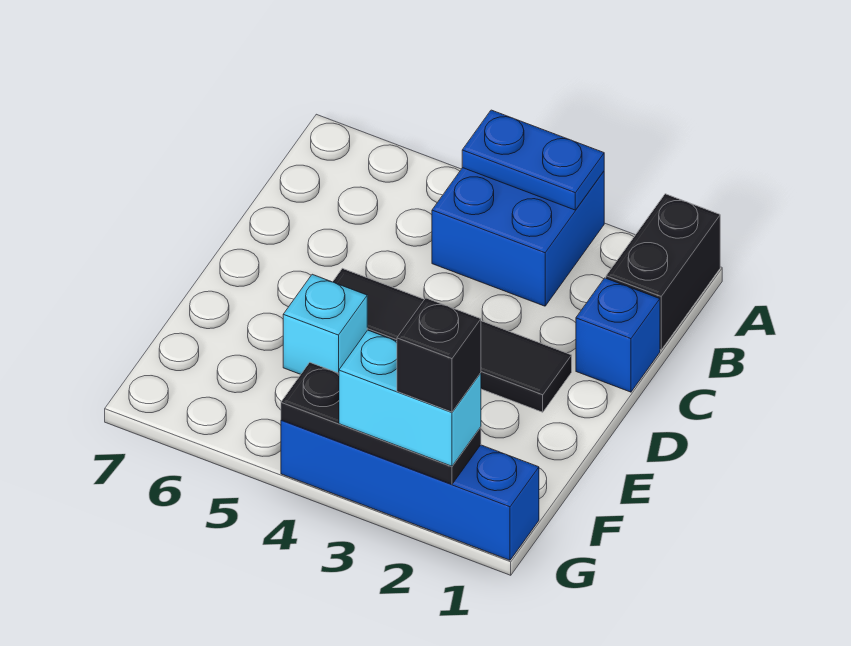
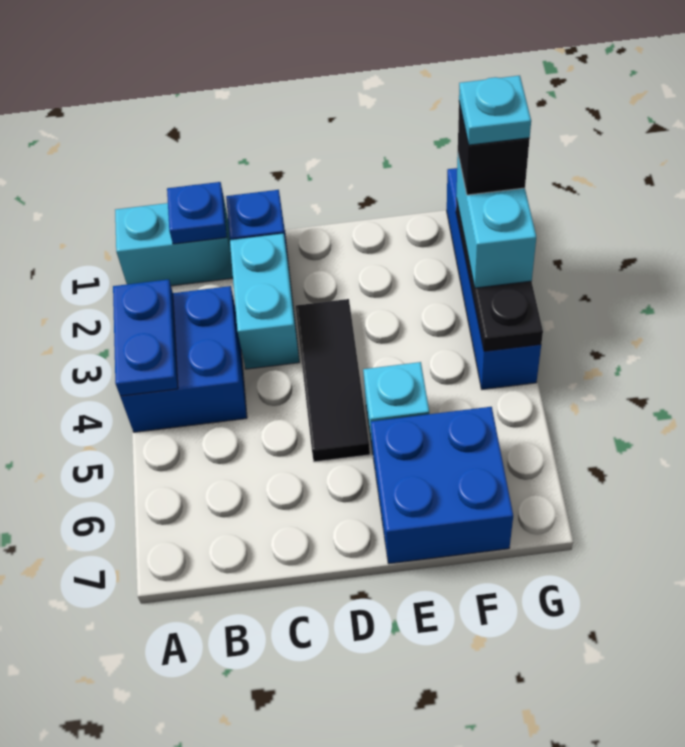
black brick A1:B1 level 1 -> cyan brick A1:B1 level 1
none -> blue plate B1 level 2
none -> cyan brick C2:C3 level 1
black tile D2:D5 level 1 -> black tile D3:D5 level 1
none -> blue brick E6:F7 level 1
none -> cyan plate G2 level 5

